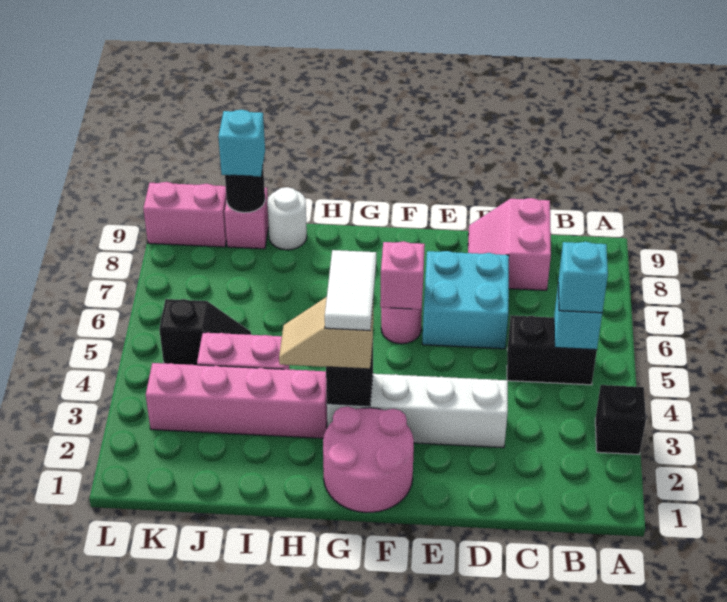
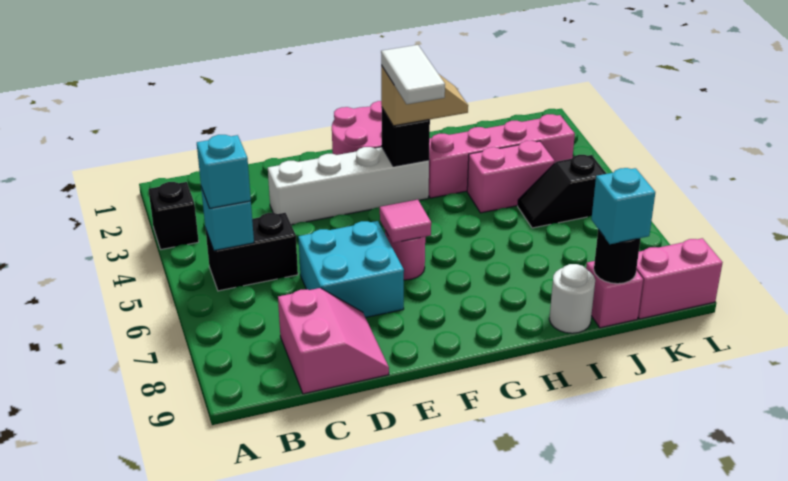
pink brick F6 level 2 -> pink tile F6 level 2

